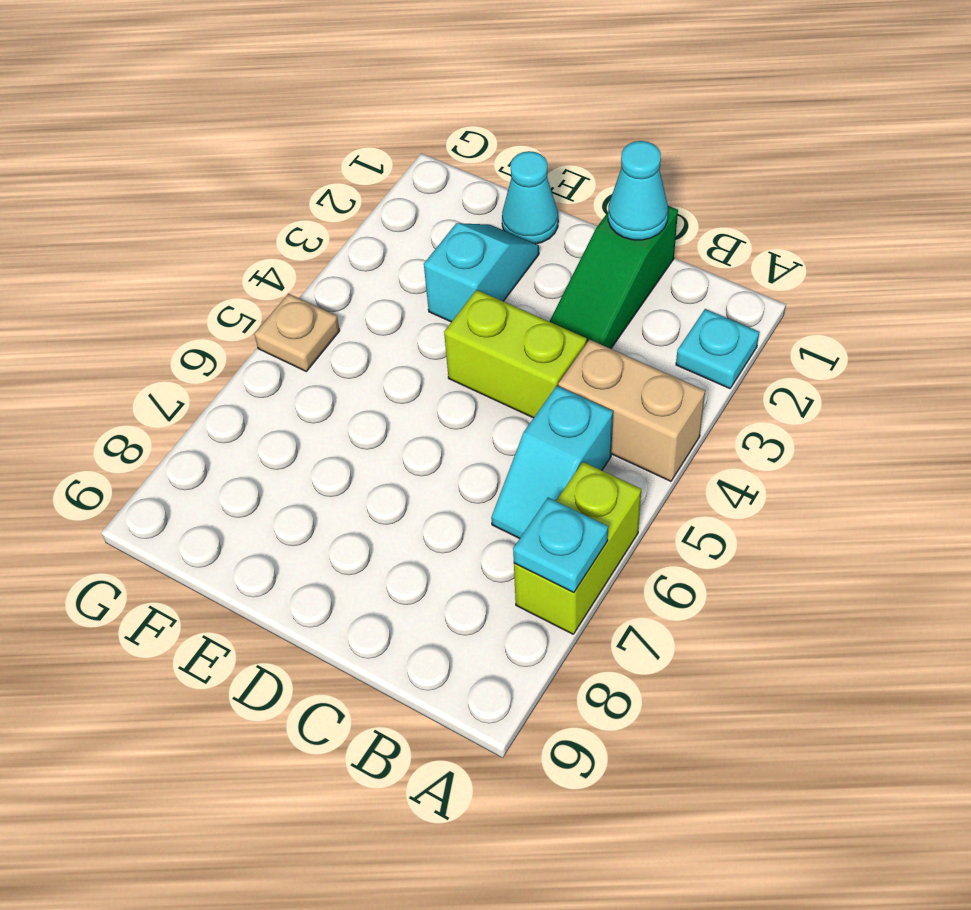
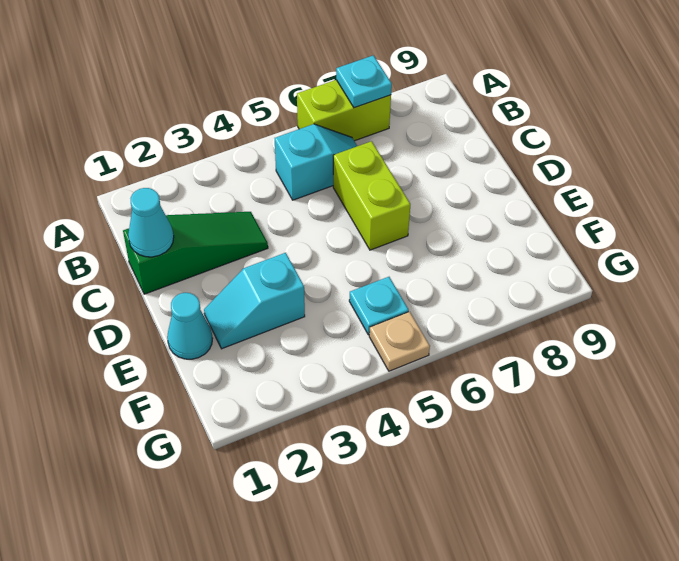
cyan plate A2 level 1 -> cyan plate F5 level 1
tan brick A4:B4 level 1 -> none
lime brick C4:D4 level 1 -> lime brick C6:D6 level 1

